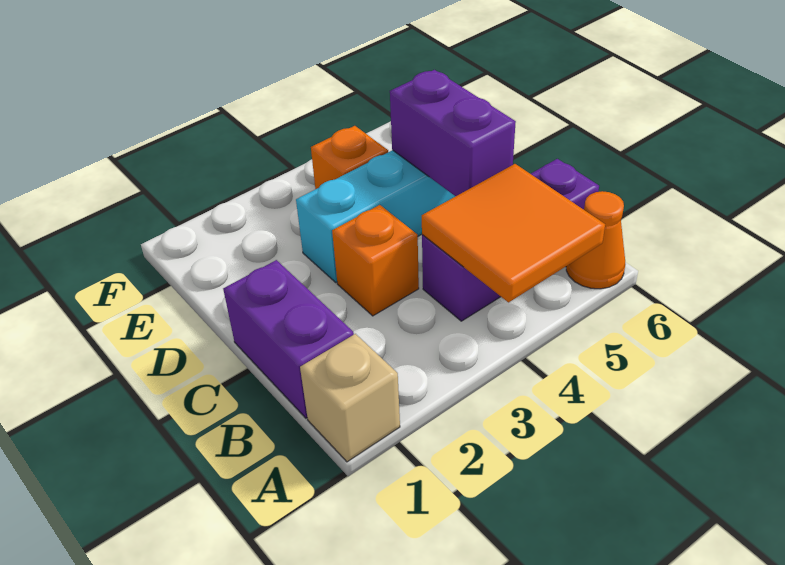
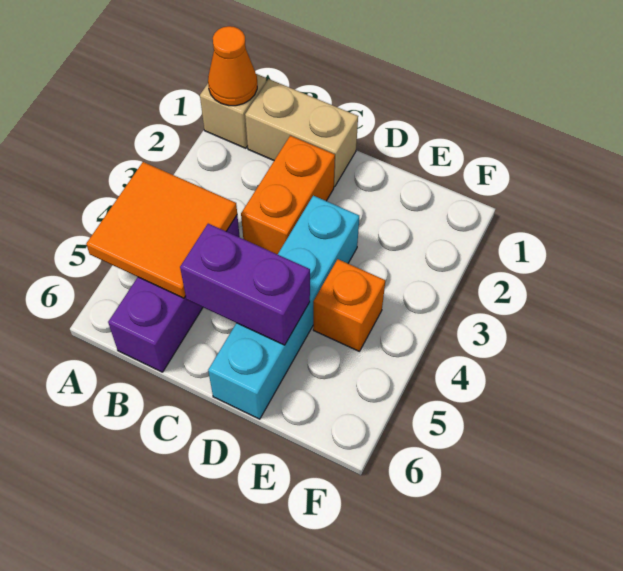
orange cone A6 level 1 -> orange cone A1 level 2
purple brick B1:C1 level 1 -> tan brick B1:C1 level 1
orange brick C3 level 1 -> orange brick C2:C3 level 1

